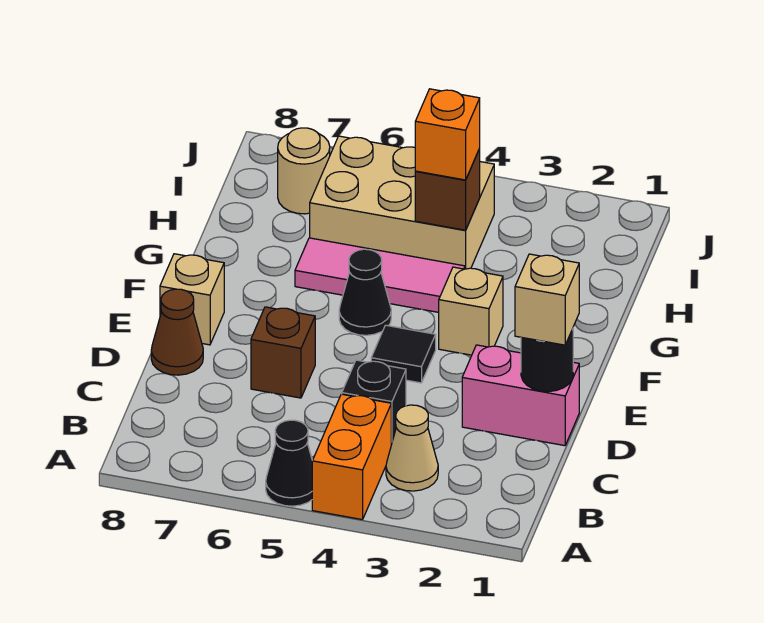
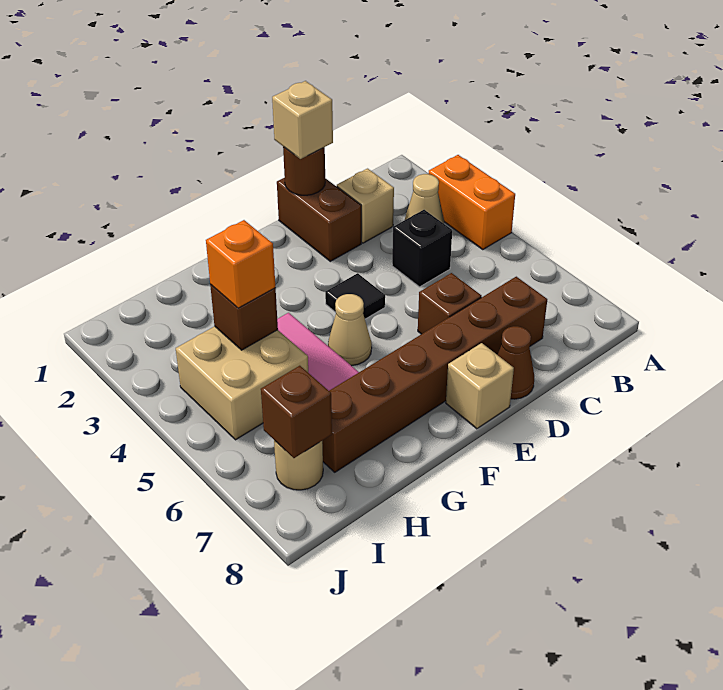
orange brick A4:B4 level 1 -> orange brick A3:A4 level 1
black cone A5 level 1 -> none
none -> brown brick C7:H7 level 1
pink brick D1:D2 level 1 -> brown brick D1:D2 level 1
black round brick D1 level 2 -> brown round brick D1 level 2
tan brick F3 level 1 -> tan brick C2 level 1
black cone F5 level 1 -> tan cone F5 level 1
tan brick H4:I6 level 1 -> tan brick H4:I5 level 1
none -> brown brick I7 level 2

